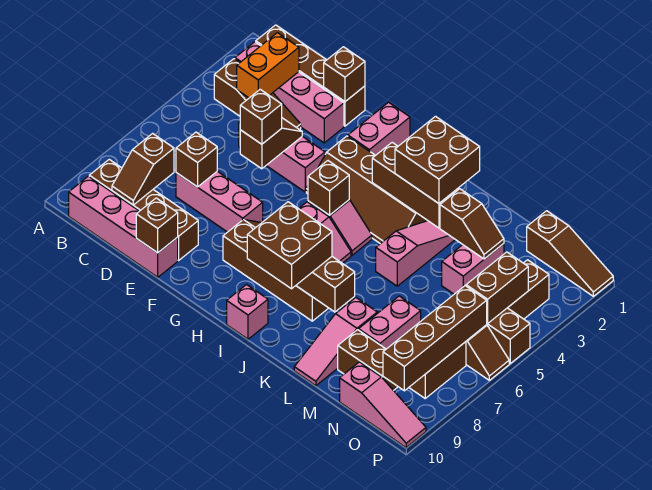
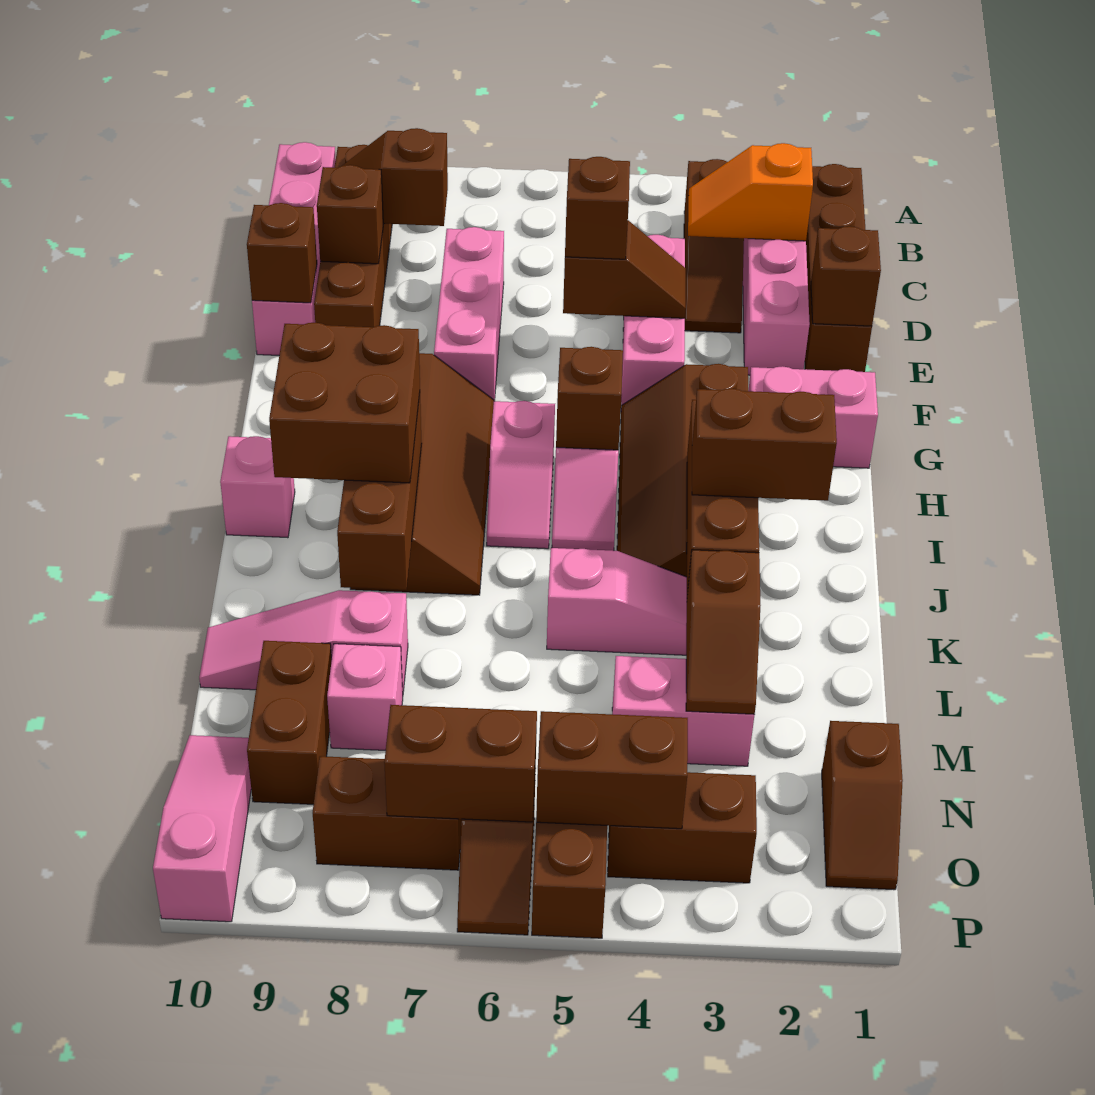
orange brick C2:C3 level 2 -> orange slope C2:C3 level 2 top 2
brown brick D7 level 2 -> brown brick D9 level 2
brown brick J2:K3 level 3 -> brown brick J2:J3 level 3
pink brick M7:M8 level 1 -> pink brick M8 level 1
brown slope N1:P1 level 1 top N -> brown slope N1:O1 level 1 top N
pink slope N10:P10 level 1 top N -> pink slope N10:P10 level 1 top P
brown brick O6:O9 level 2 -> brown brick O6:O7 level 2

